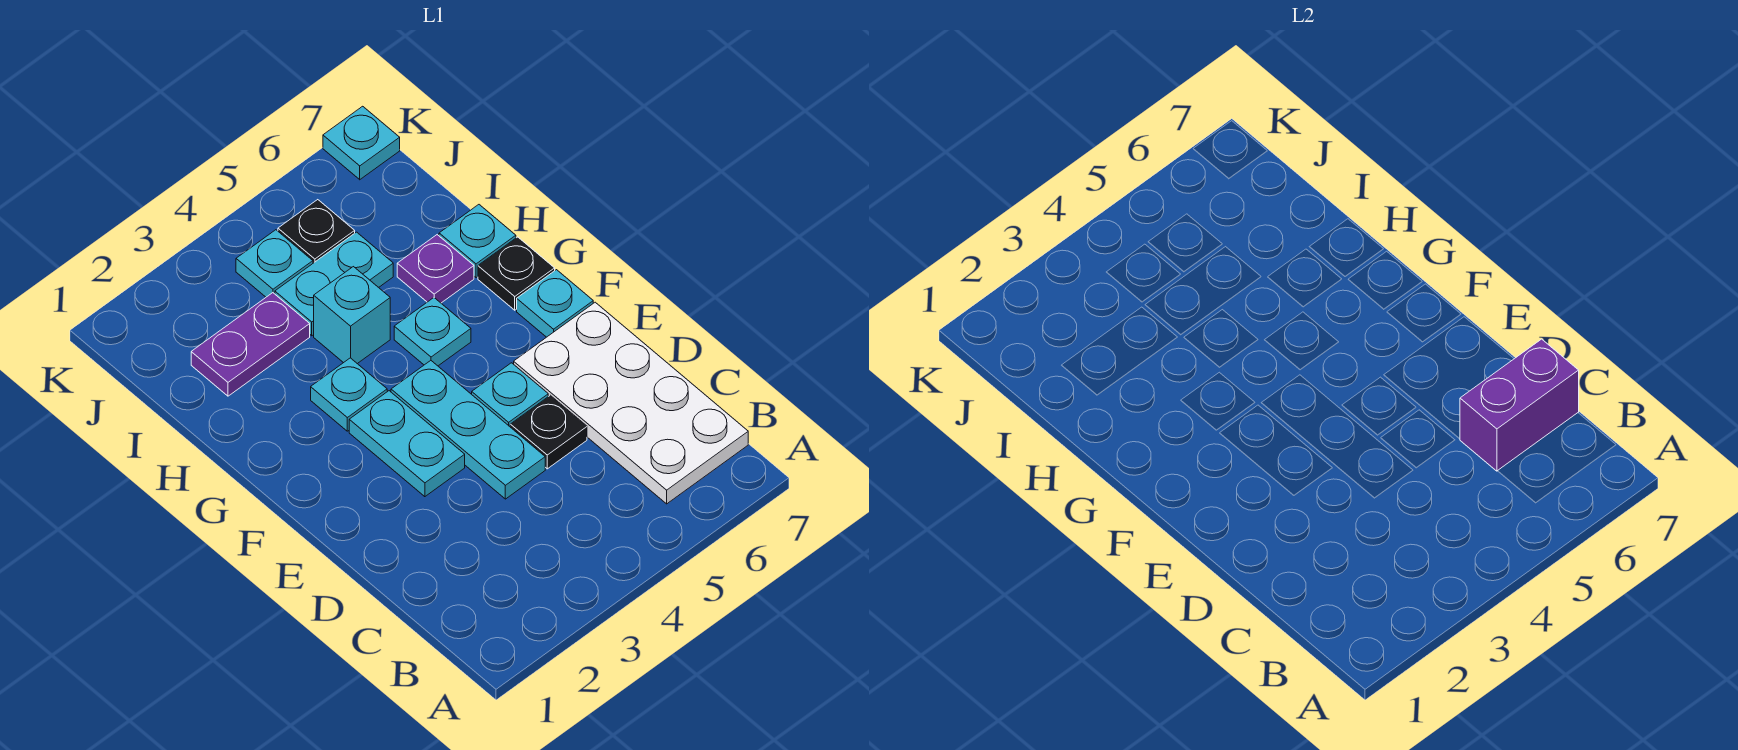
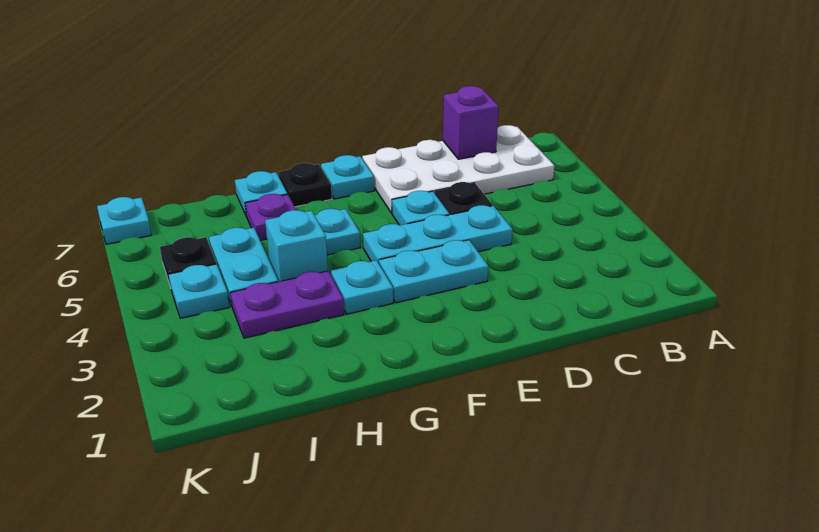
purple brick C6:C7 level 2 -> purple brick C7 level 2
purple plate I2:I3 level 1 -> purple plate H3:I3 level 1

